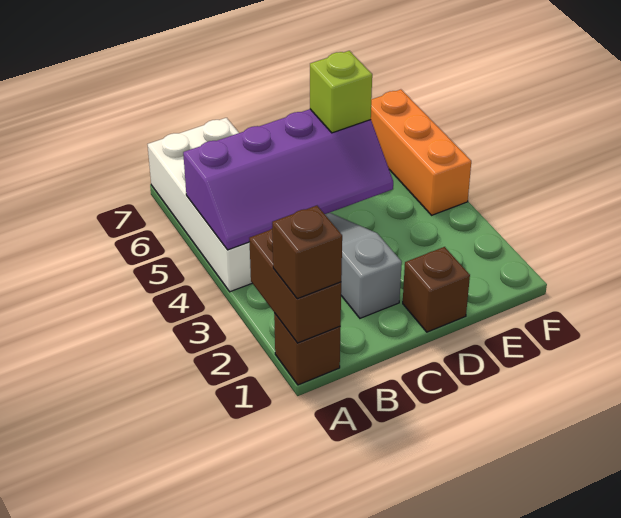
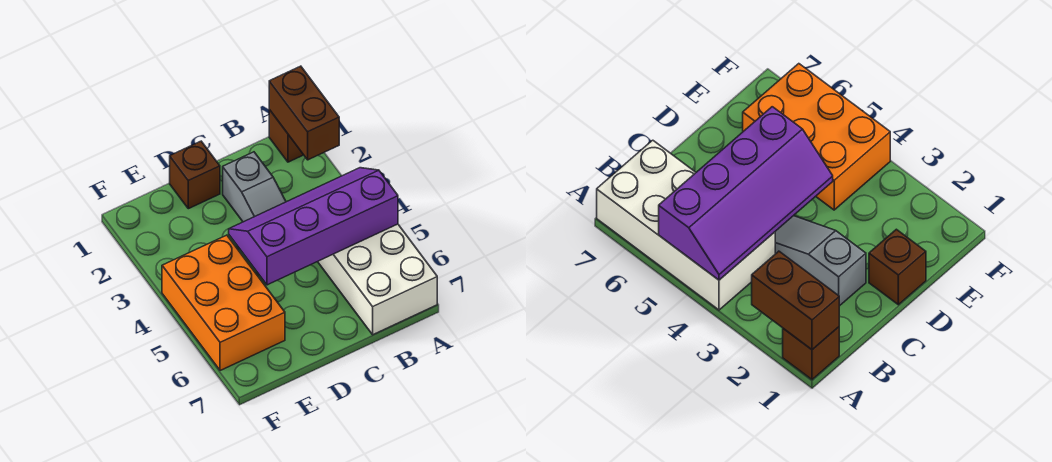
brown brick A1 level 3 -> none
lime brick D5 level 3 -> none
orange brick F4:F6 level 1 -> orange brick E4:F6 level 1

